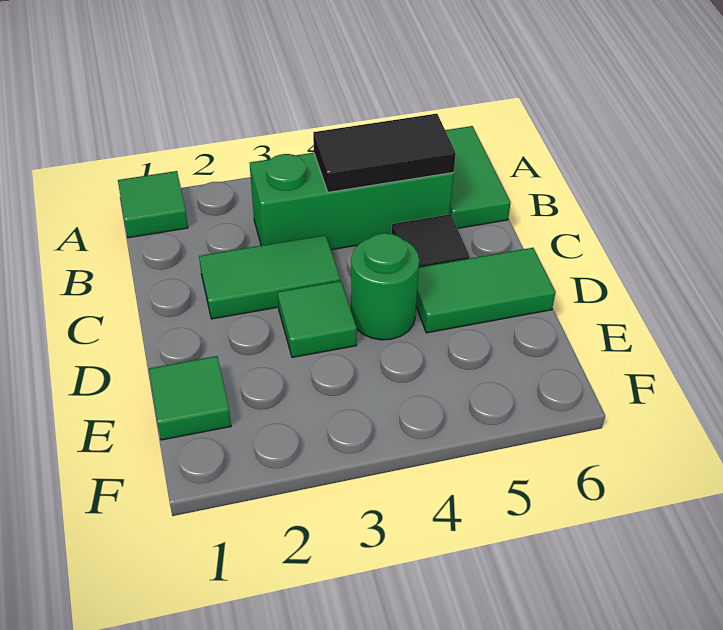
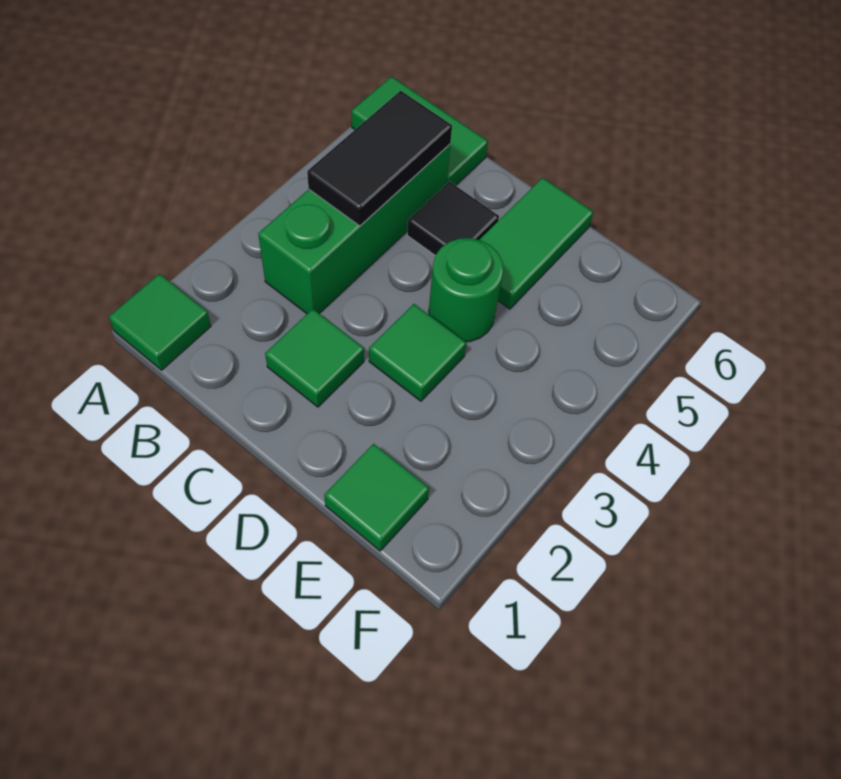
green tile C2:C3 level 1 -> green tile C2 level 1

